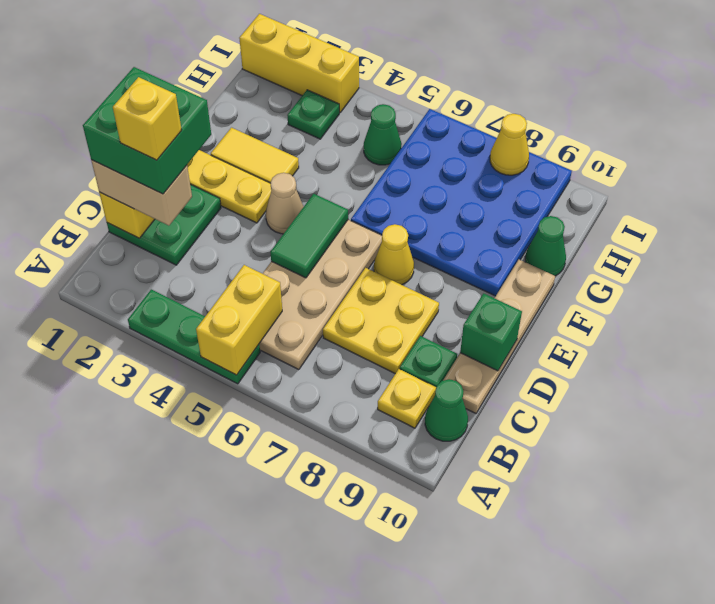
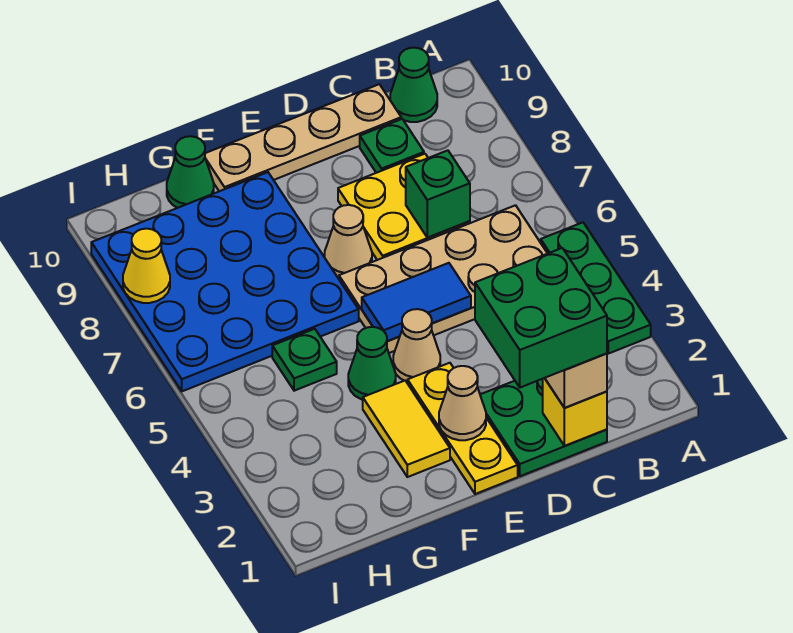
yellow brick A5:B5 level 2 -> none
yellow plate B9 level 1 -> none
yellow brick C2 level 5 -> none
green tile D5:E5 level 2 -> blue tile D5:E5 level 2
green brick D10 level 2 -> green brick C7 level 2
none -> tan cone E2 level 2
yellow cone E7 level 1 -> tan cone E7 level 1
green plate H3 level 1 -> green plate G5 level 1
green cone H5 level 1 -> green cone F4 level 1
yellow brick I1:I3 level 1 -> none

